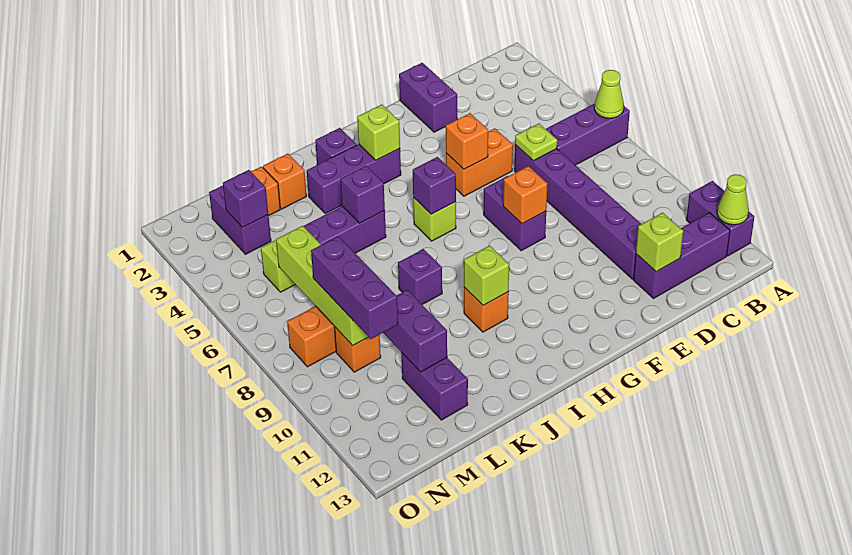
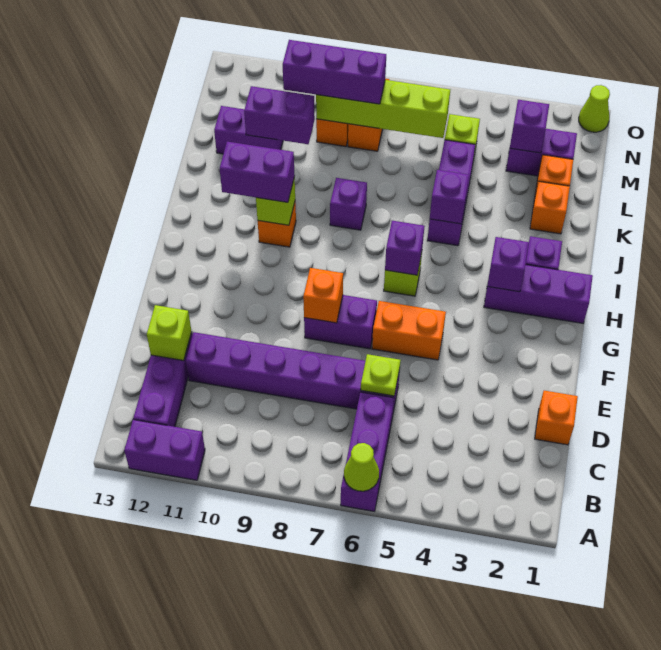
lime cone A12 level 2 -> lime cone O1 level 1
purple brick E1:E2 level 1 -> purple brick I10:I11 level 3
orange brick E5:F5 level 1 -> orange brick F5:F6 level 1
orange brick F5 level 2 -> orange brick D1 level 1
purple brick H3:J3 level 1 -> purple brick H1:H3 level 1
lime brick H3 level 2 -> purple brick H3 level 2

